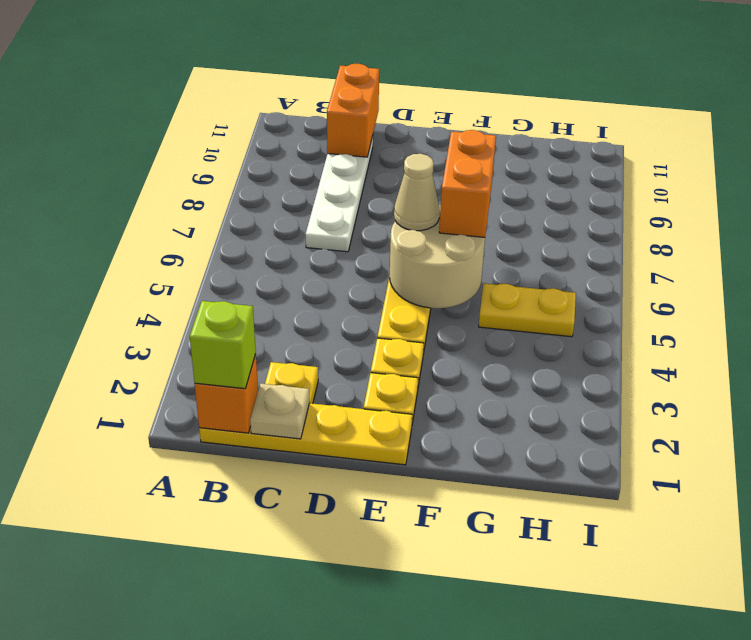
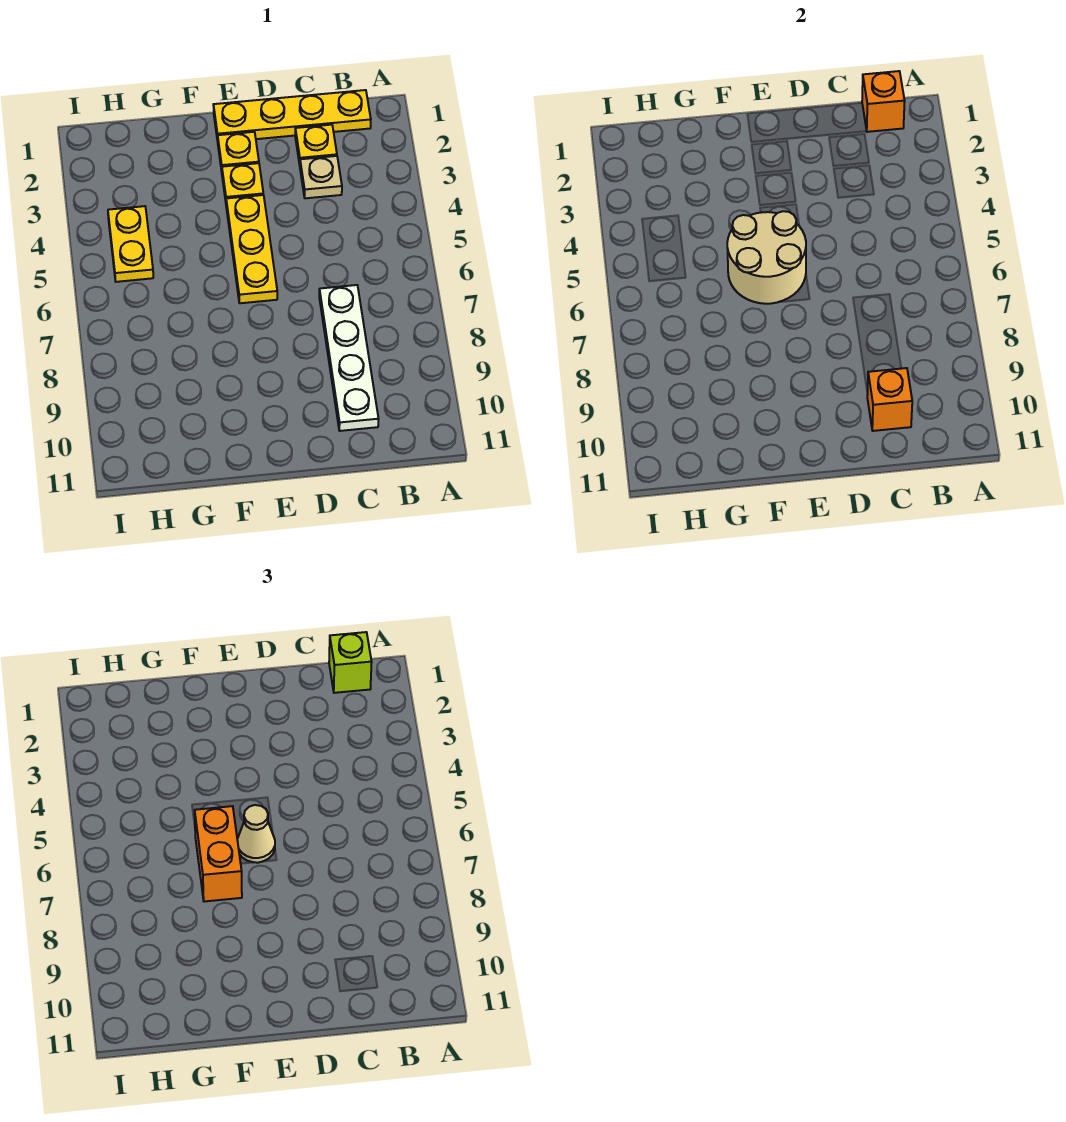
tan plate C1 level 2 -> tan plate C3 level 1
orange brick C10:C11 level 2 -> orange brick C10 level 2
yellow plate G5:H5 level 1 -> yellow plate H4:H5 level 1

